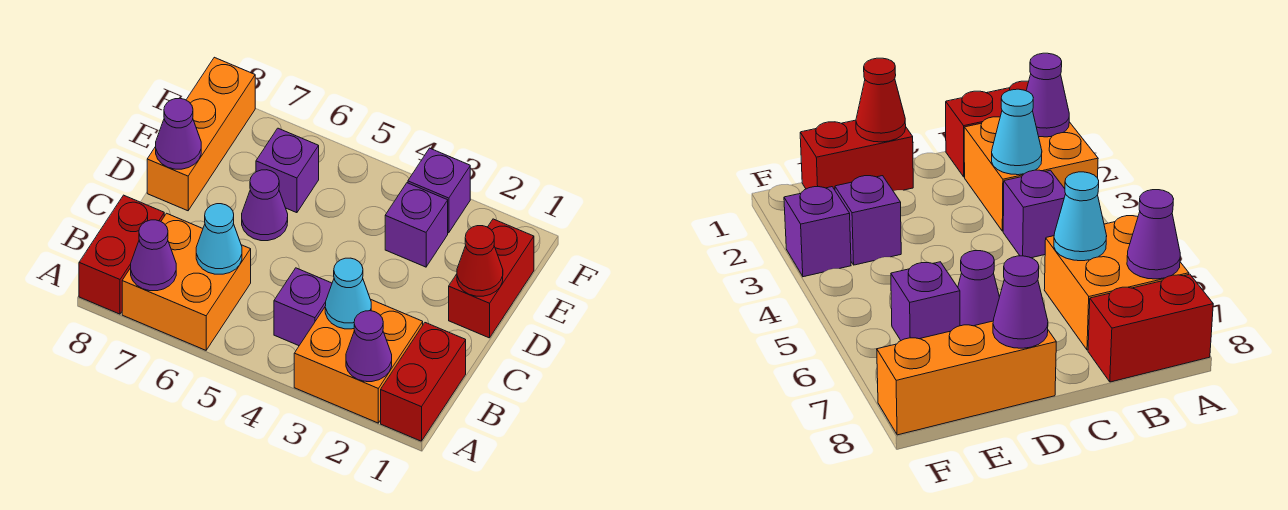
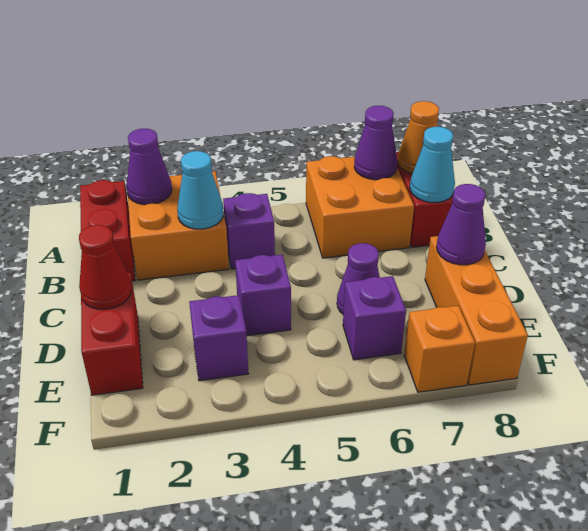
none -> orange cone A8 level 2
cyan cone B6 level 2 -> cyan cone B8 level 2
purple brick F3 level 1 -> purple brick D4 level 1
none -> orange brick F7 level 1

